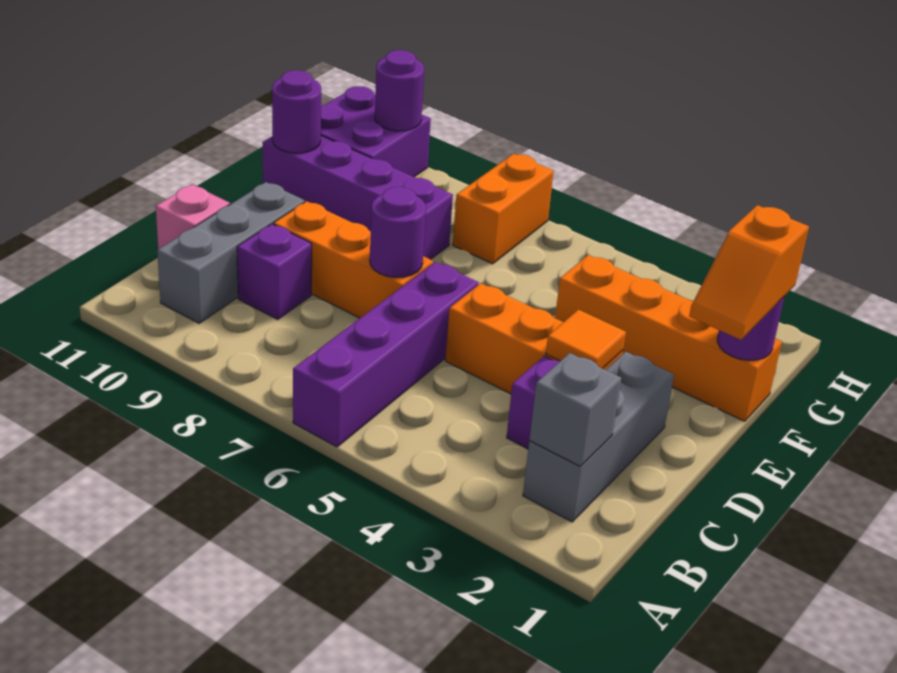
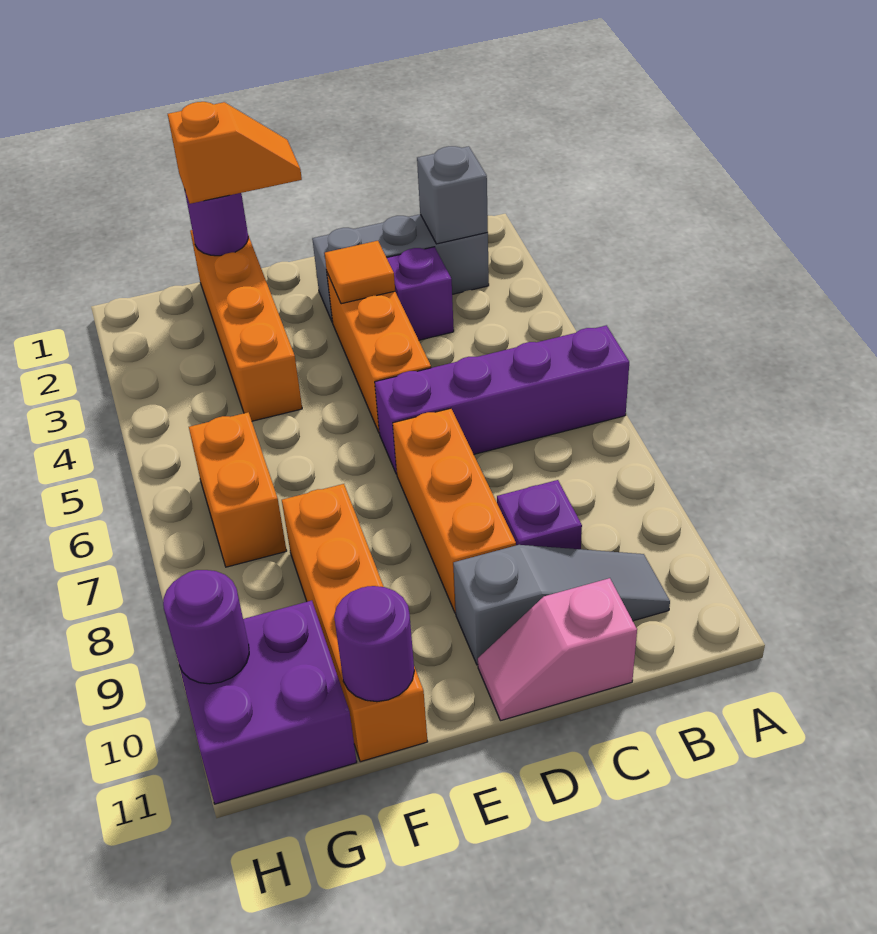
grey brick B10:D10 level 1 -> grey slope B10:D10 level 1 top D
purple round brick D7 level 2 -> none
purple brick F8:F11 level 1 -> orange brick F8:F11 level 1
orange brick G7:H7 level 1 -> orange brick G6:G7 level 1

